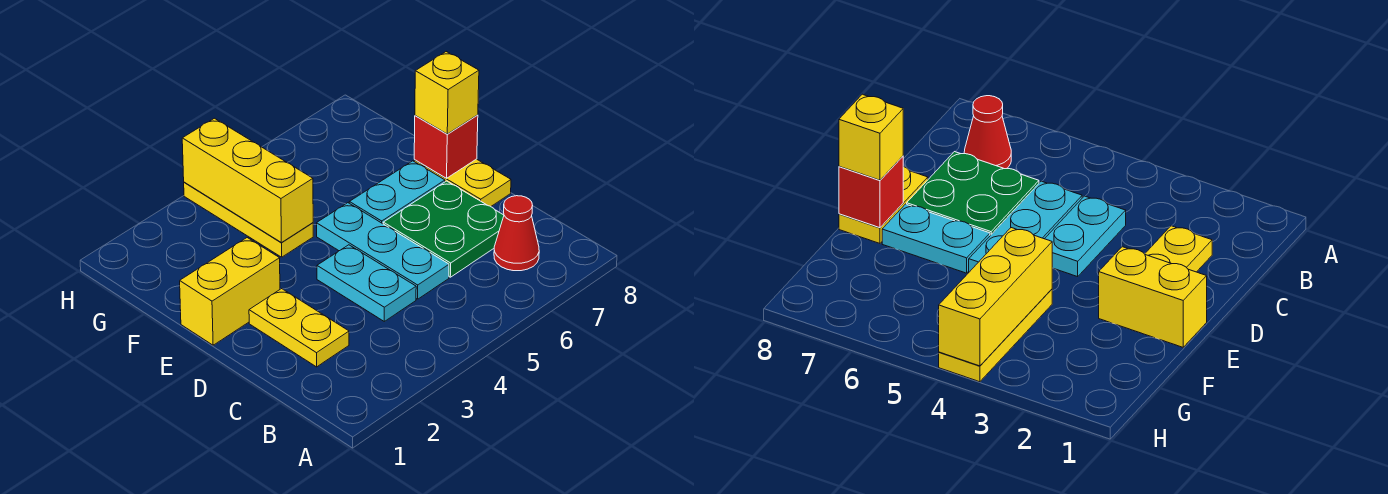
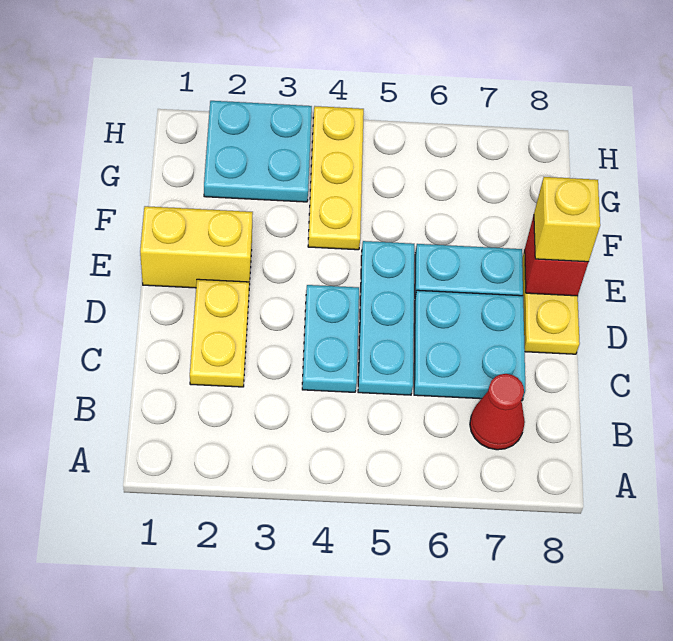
green plate C6:D7 level 1 -> cyan plate C6:D7 level 1
yellow brick F4:H4 level 2 -> none
none -> cyan plate G2:H3 level 1

